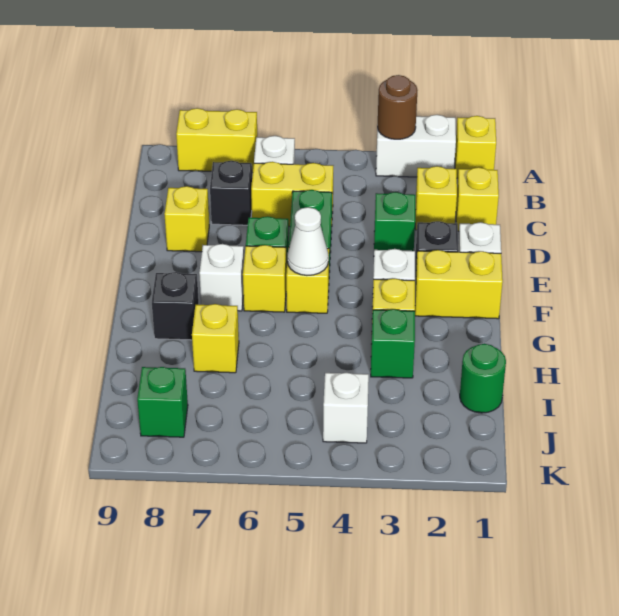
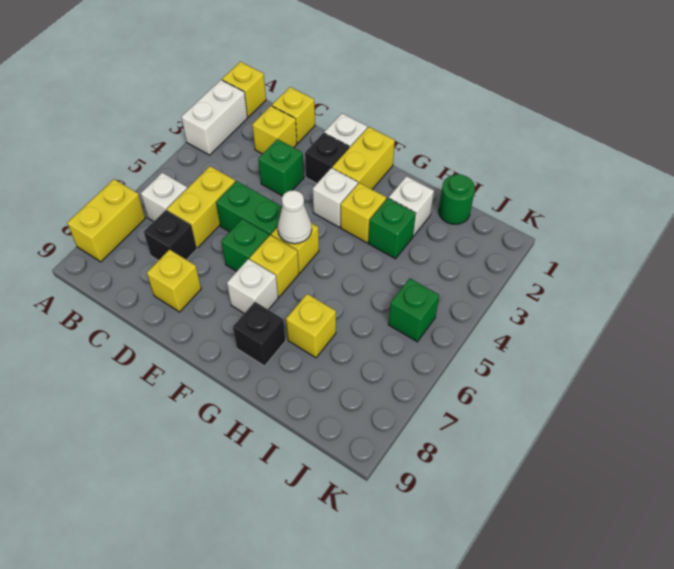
brown round brick A3 level 2 -> none
white brick J4 level 1 -> white brick H2 level 1
green brick J8 level 1 -> green brick J5 level 1

